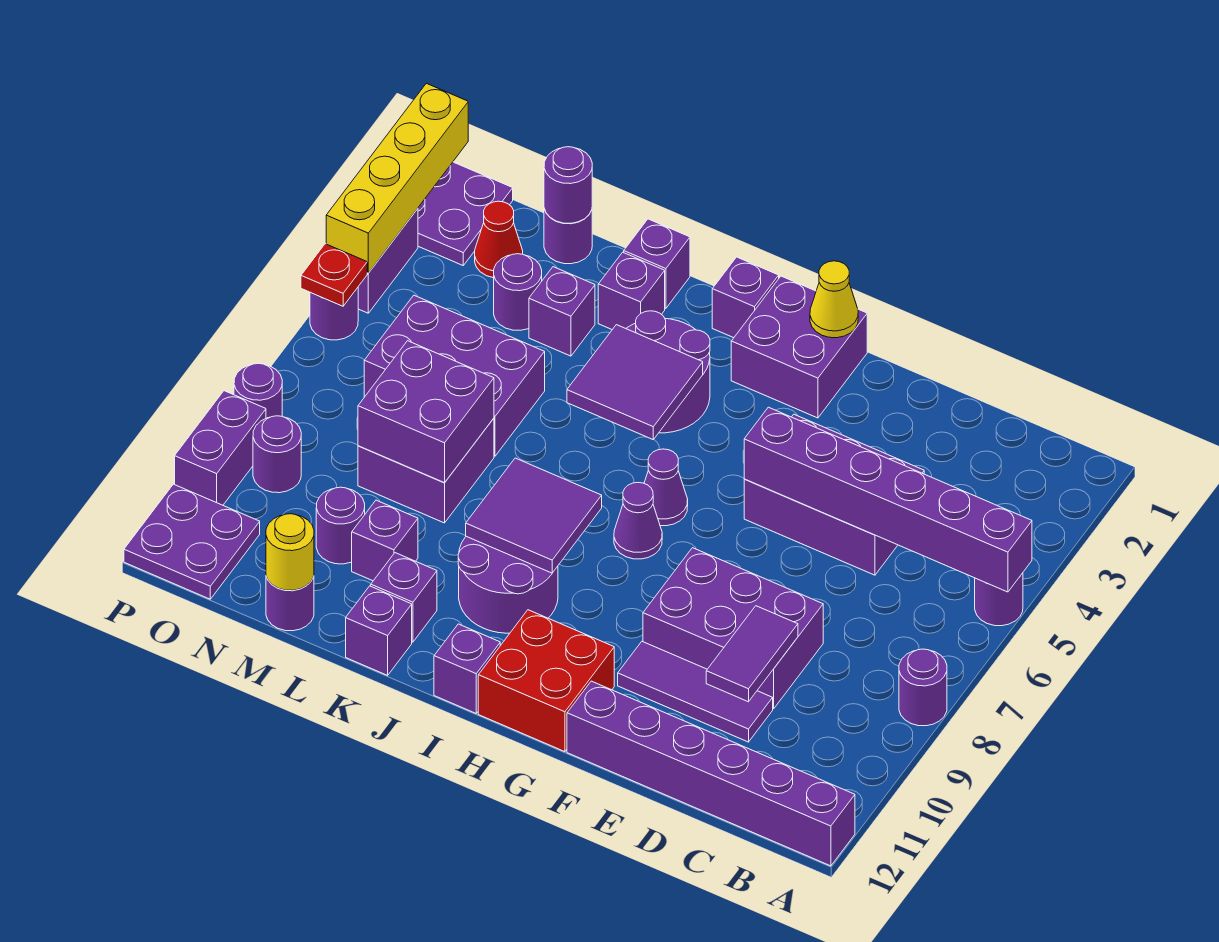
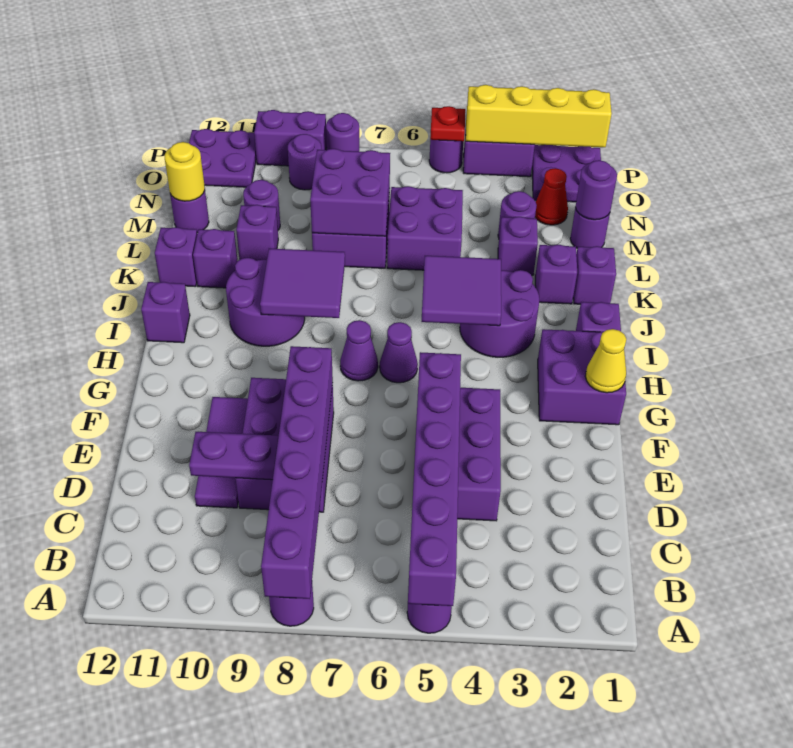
purple brick A12:F12 level 1 -> purple brick A8:F8 level 2
purple tile D9:D10 level 2 -> purple plate D9:D10 level 2
red brick G11:H12 level 1 -> none
purple brick L5:N6 level 1 -> purple brick L5:M6 level 1

